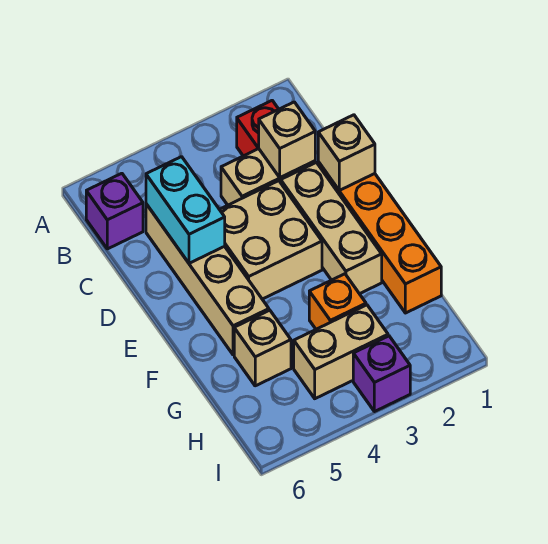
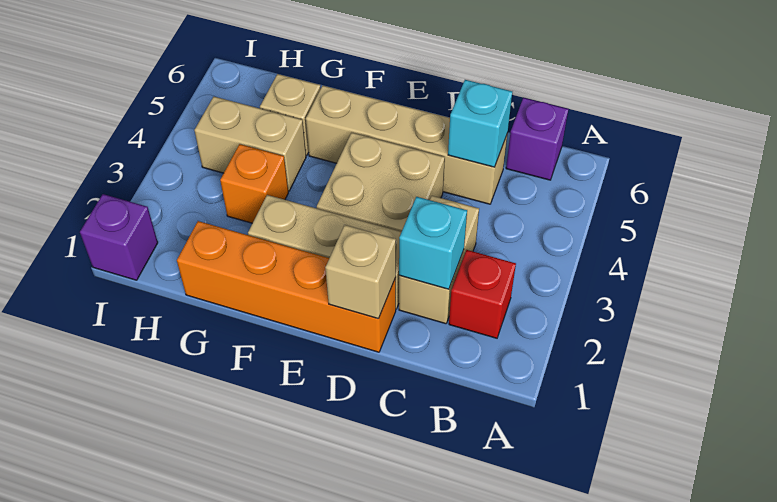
tan brick C2 level 2 -> cyan brick C2 level 2
cyan brick C5:D5 level 2 -> cyan brick C5 level 2
tan brick H3:H4 level 1 -> tan brick G4:H4 level 1
purple brick I3 level 1 -> purple brick I1 level 1

